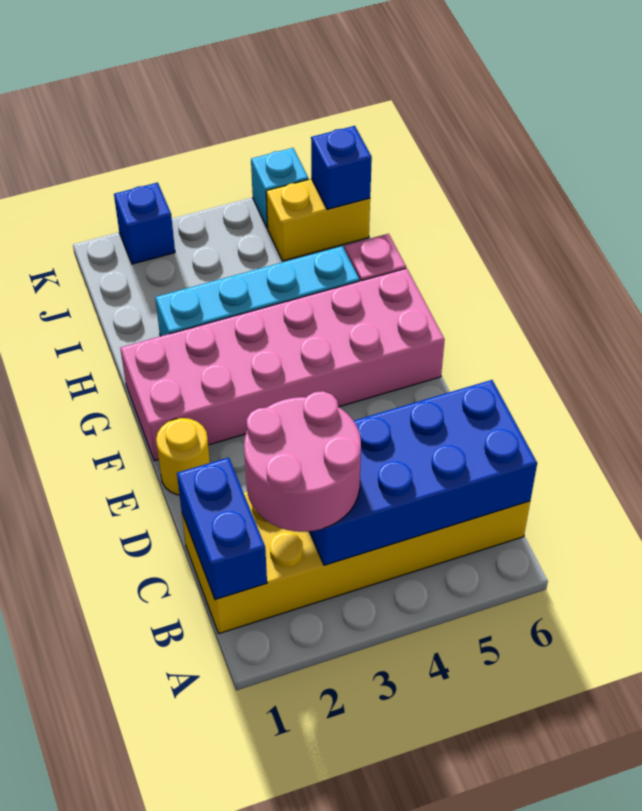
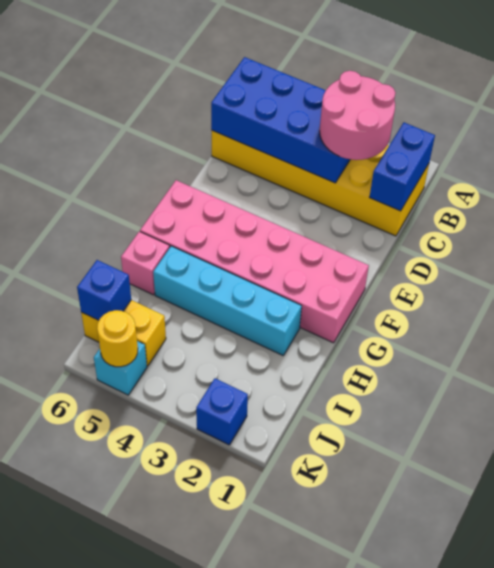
yellow round brick E1 level 1 -> yellow round brick K5 level 2

